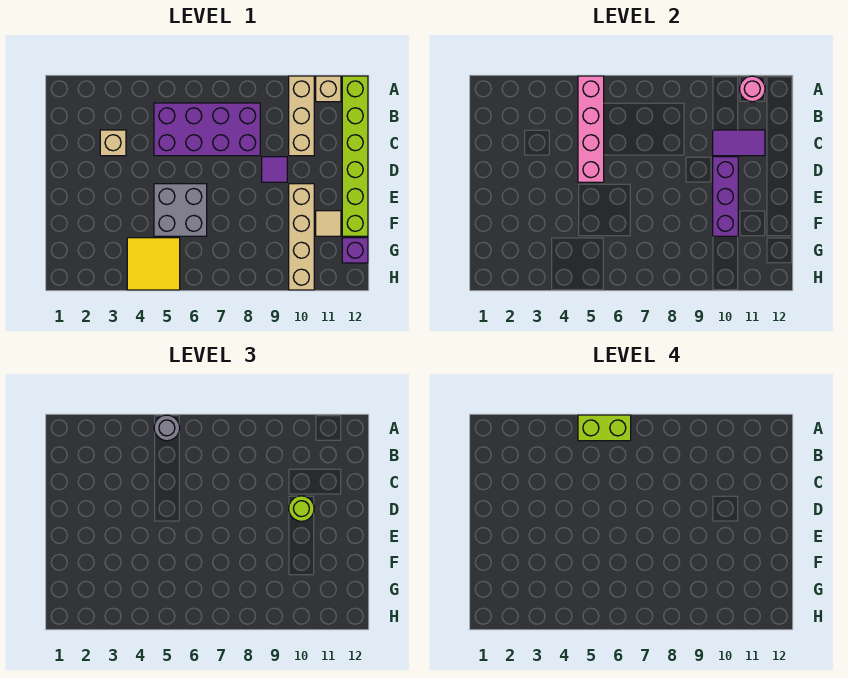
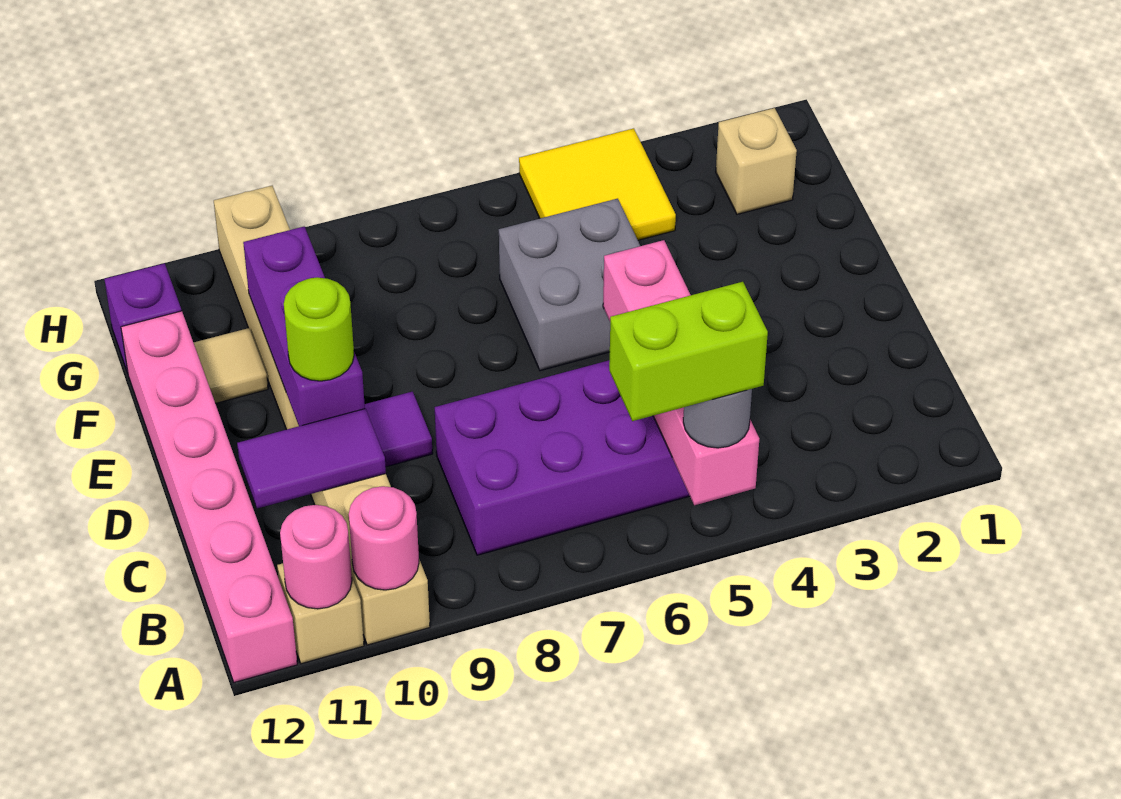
none -> pink round brick A10 level 2
lime brick A12:F12 level 1 -> pink brick A12:F12 level 1
tan brick C3 level 1 -> tan brick G2 level 1

